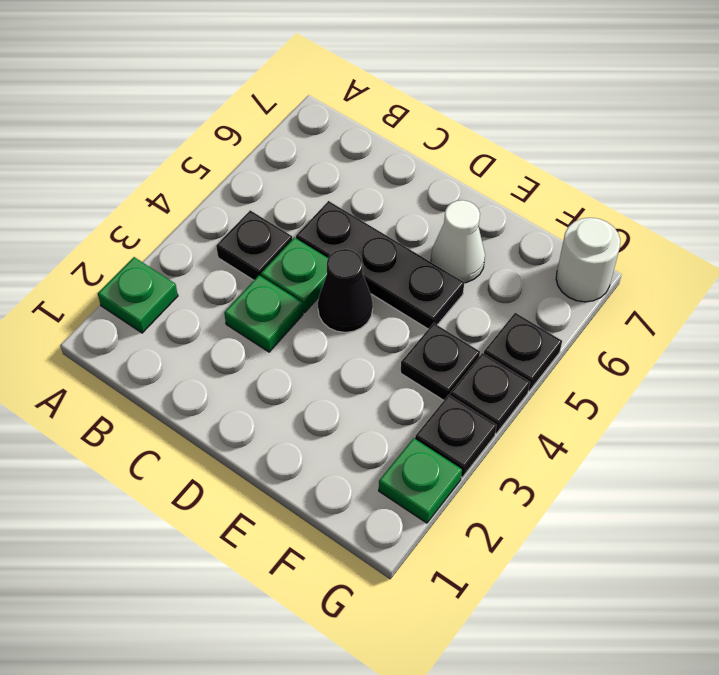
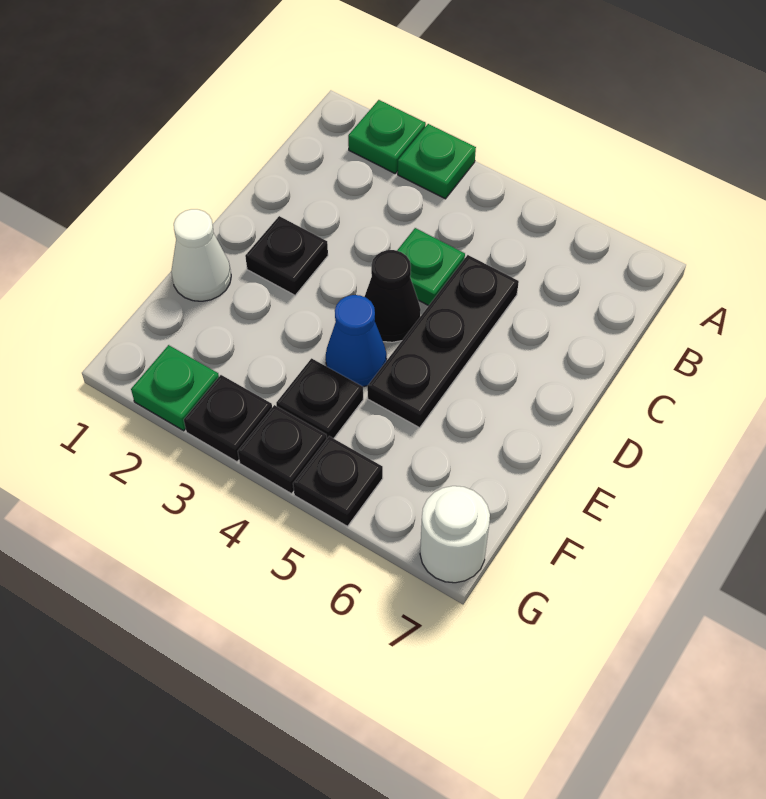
black plate B4 level 1 -> black plate D2 level 1
green plate C3 level 1 -> green plate A3 level 1
none -> blue cone E4 level 1
white cone E6 level 1 -> white cone E1 level 1

